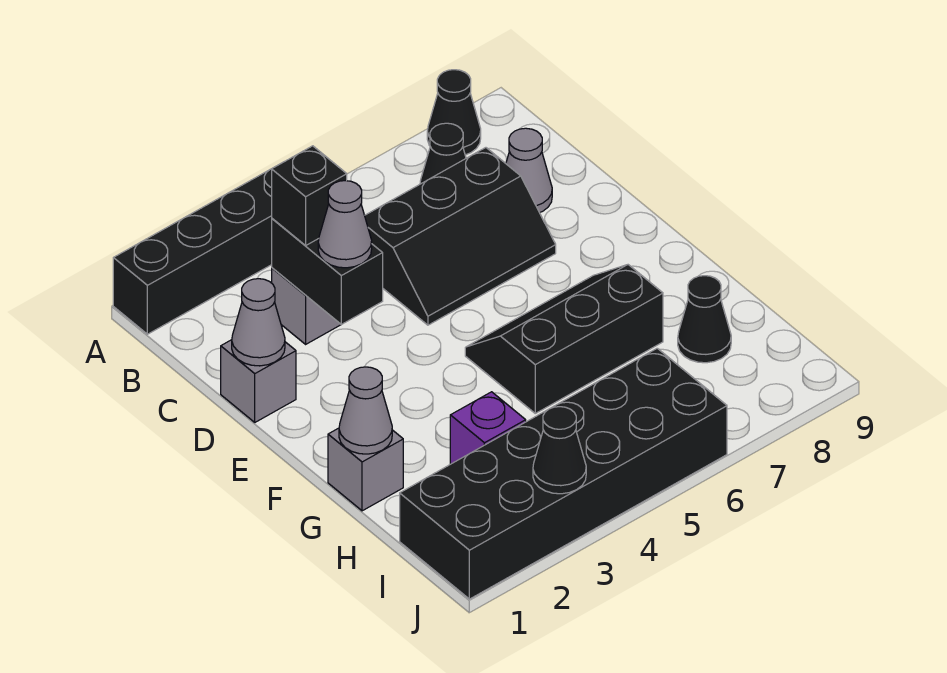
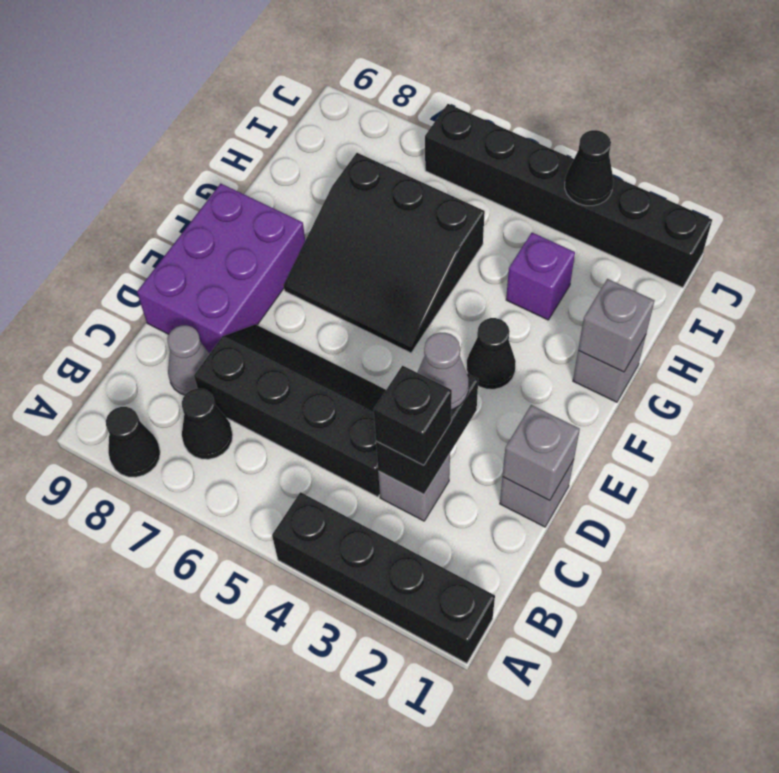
black slope C5:D7 level 1 top C -> black slope C4:D7 level 1 top C
grey cone D1 level 2 -> grey brick D1 level 2
none -> purple brick D8:F9 level 1
black slope F5:G7 level 1 top G -> black slope F5:H7 level 1 top H
grey cone G1 level 2 -> grey brick G1 level 2
black cone H8 level 1 -> black cone F3 level 1
black brick I1:J6 level 1 -> black brick J1:J6 level 1

